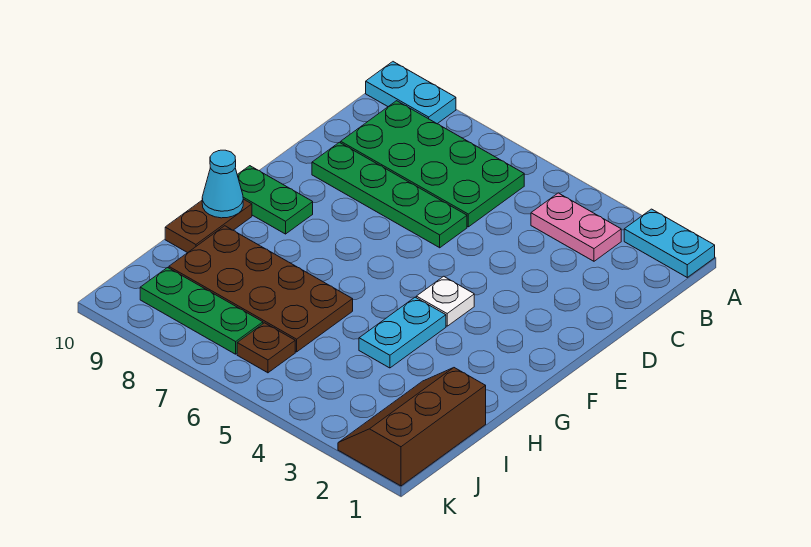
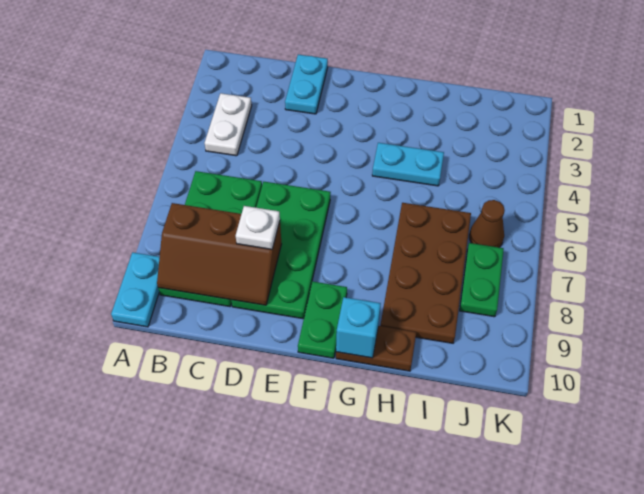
cyan plate A1:A2 level 1 -> cyan plate D1:D2 level 1
pink plate B3:B4 level 1 -> white plate B3:B4 level 1
green plate D6:D9 level 1 -> green plate D6:E9 level 1
white plate F4 level 1 -> white plate D8 level 3
cyan cone G10 level 2 -> cyan brick G10 level 2
brown slope I1:K2 level 1 top 1 -> brown slope B8:D9 level 2 top 8
brown plate J6 level 1 -> brown cone J6 level 1
green plate J7:J9 level 1 -> green plate J7:J8 level 1

